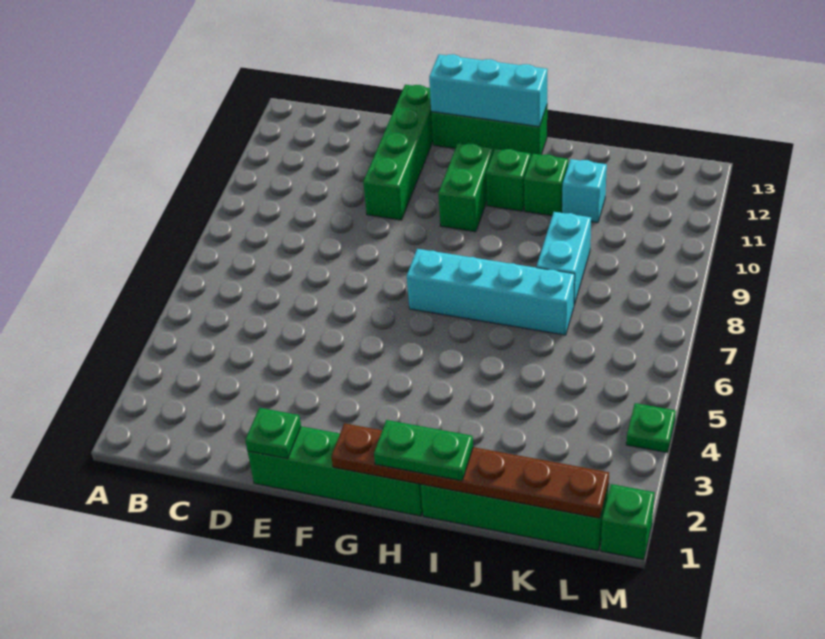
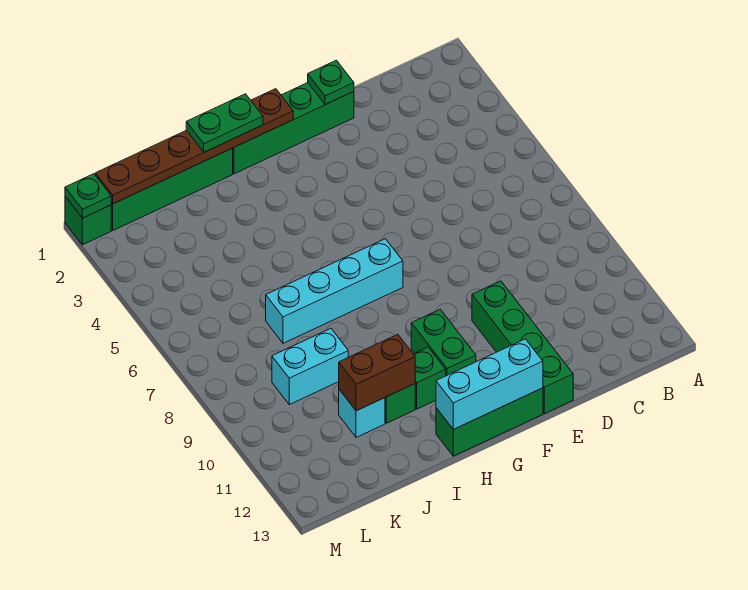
none -> brown brick I11:J11 level 2
cyan brick J8:J9 level 1 -> cyan brick J9:K9 level 1
green plate M4 level 1 -> green plate M1 level 2

